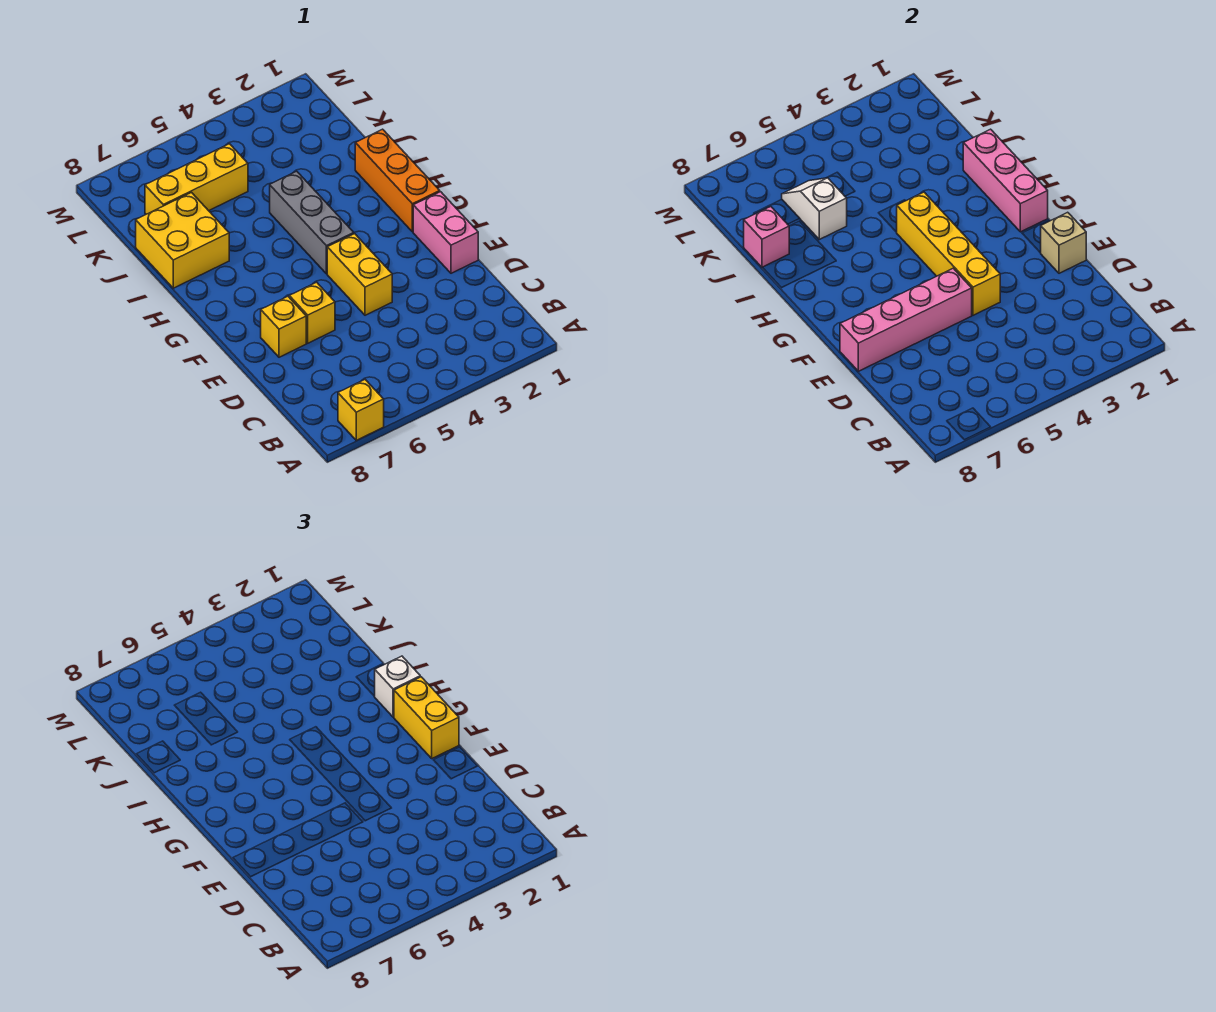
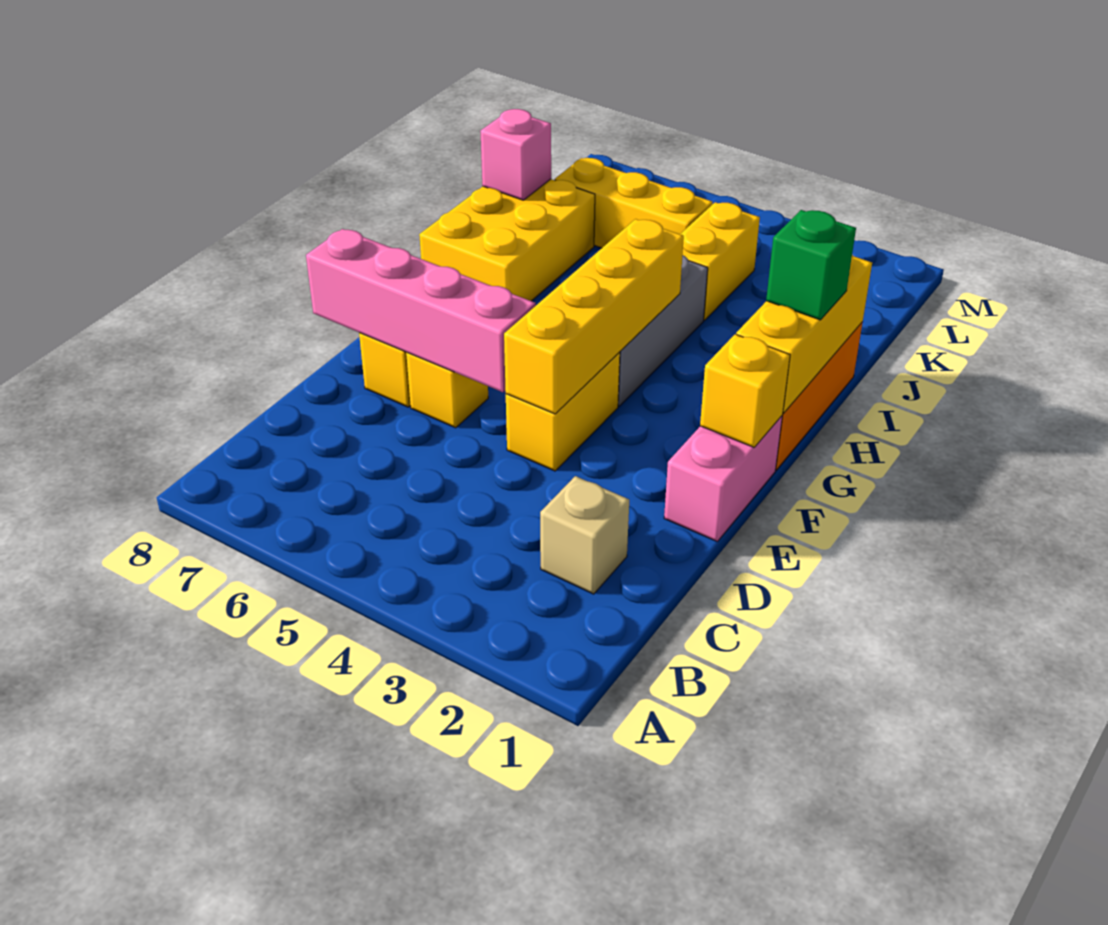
yellow brick A7 level 1 -> yellow brick F1 level 2
tan brick E1 level 2 -> tan brick C2 level 1
yellow brick F1:G1 level 3 -> yellow brick J4:K4 level 1
pink brick G1:I1 level 2 -> yellow brick G1:I1 level 2
white brick H1 level 3 -> green brick H1 level 3
yellow brick I7:J8 level 1 -> yellow brick H7:J8 level 1
white slope J6:K6 level 2 top J -> none

